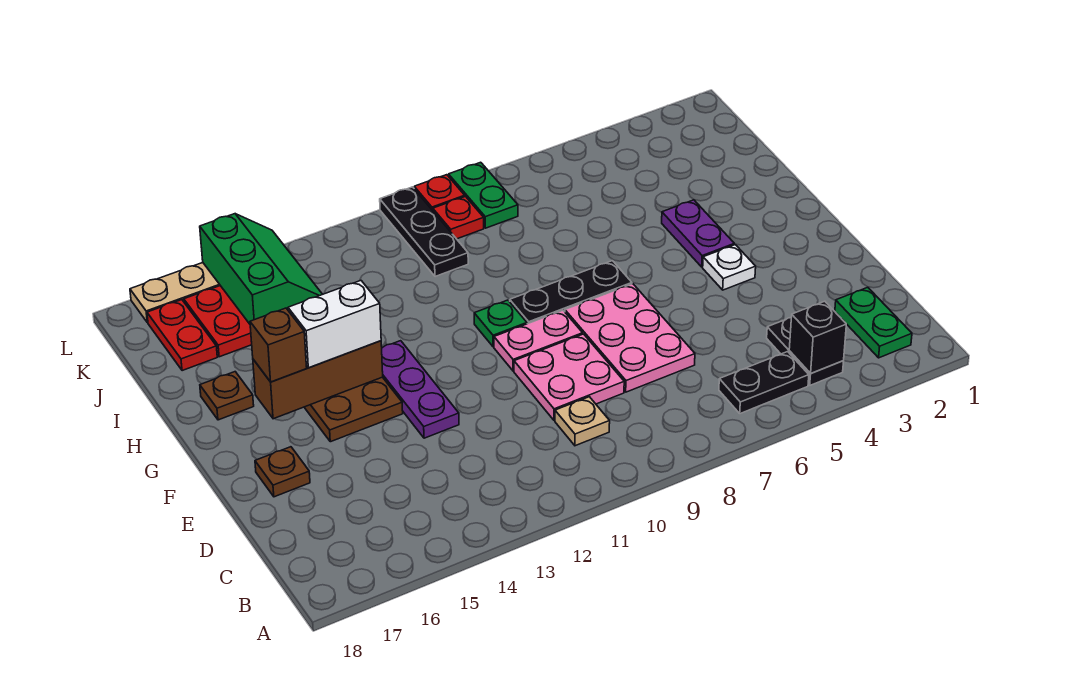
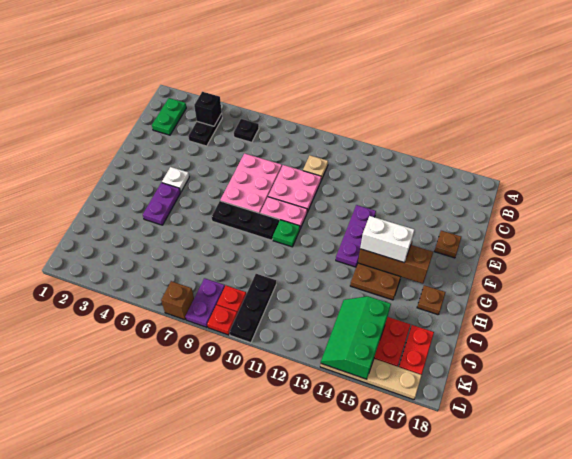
black plate B5:B6 level 1 -> black plate B6 level 1
brown brick G16 level 3 -> brown brick L7 level 1
green plate K8:L8 level 1 -> purple plate K8:L8 level 1

